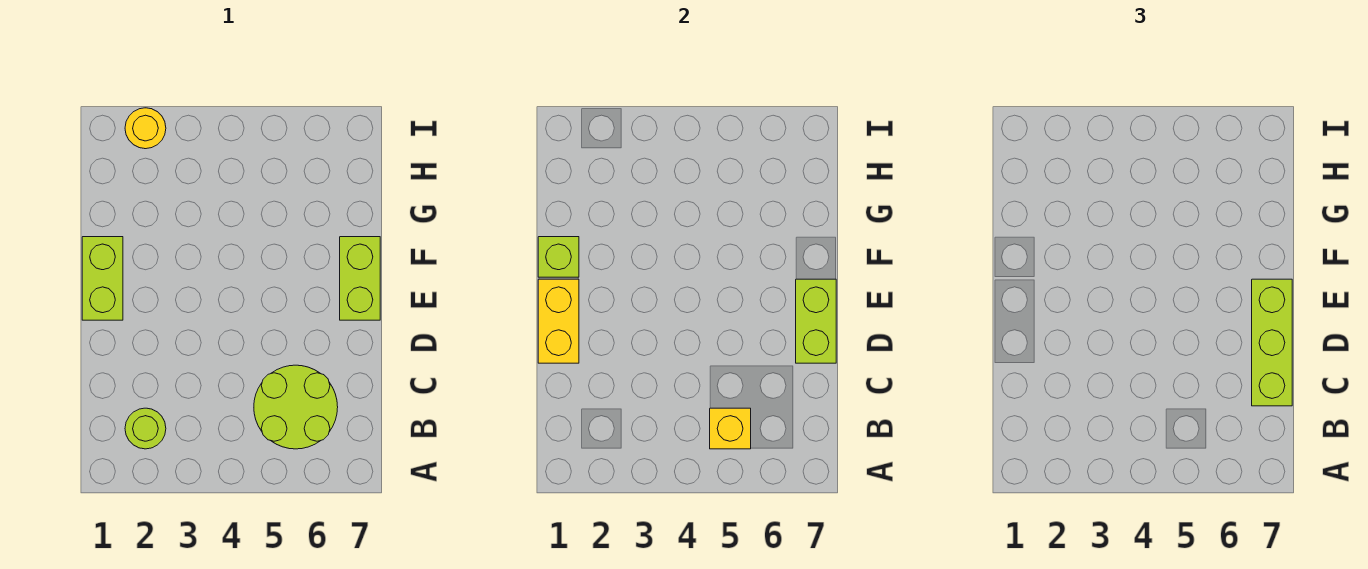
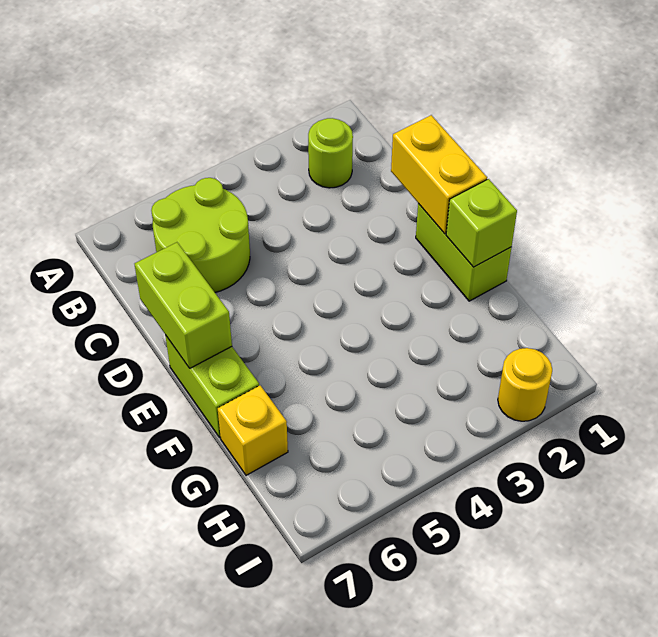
yellow brick B5 level 2 -> yellow brick G7 level 1
lime brick C7:E7 level 3 -> none

